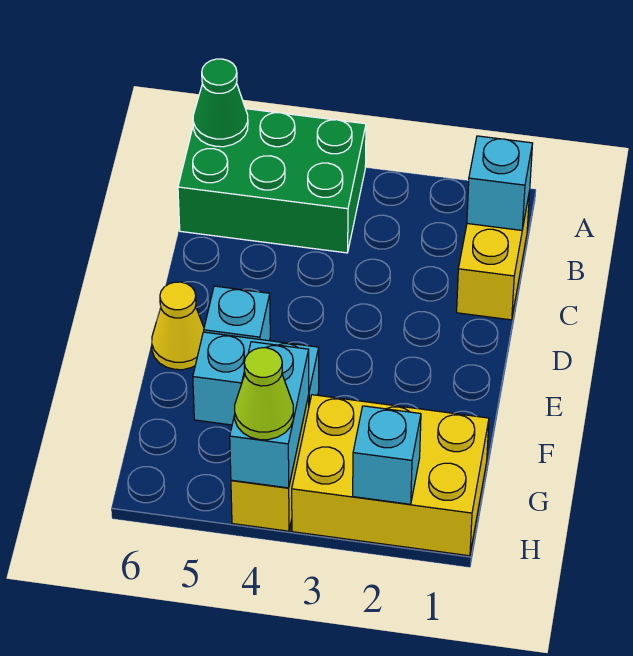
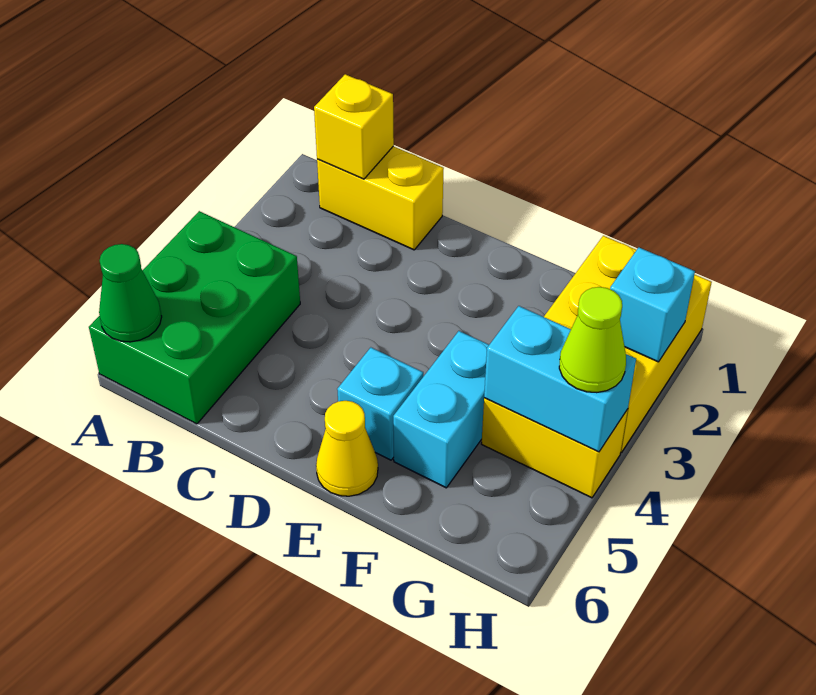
cyan brick B1 level 2 -> yellow brick B1 level 2

